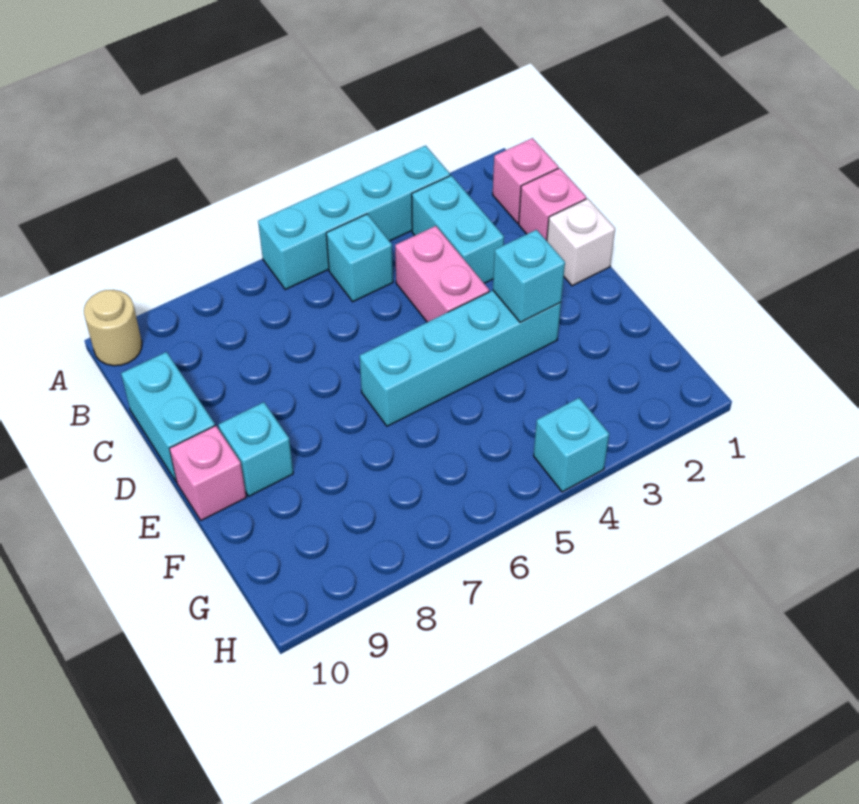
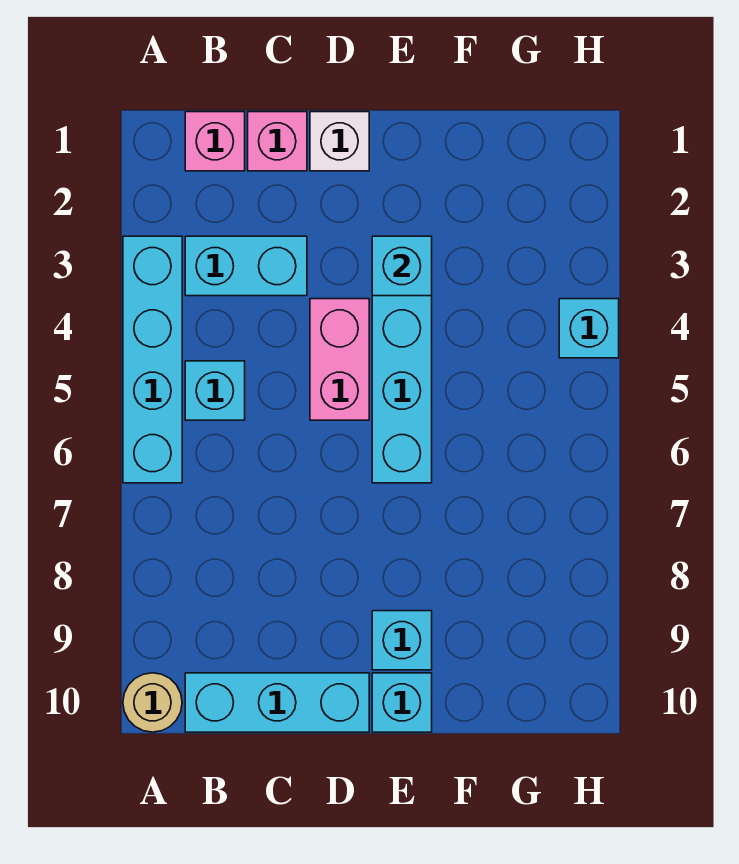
pink brick C4:D4 level 1 -> pink brick D4:D5 level 1
cyan brick C10:D10 level 1 -> cyan brick B10:D10 level 1
pink brick E10 level 1 -> cyan brick E10 level 1

